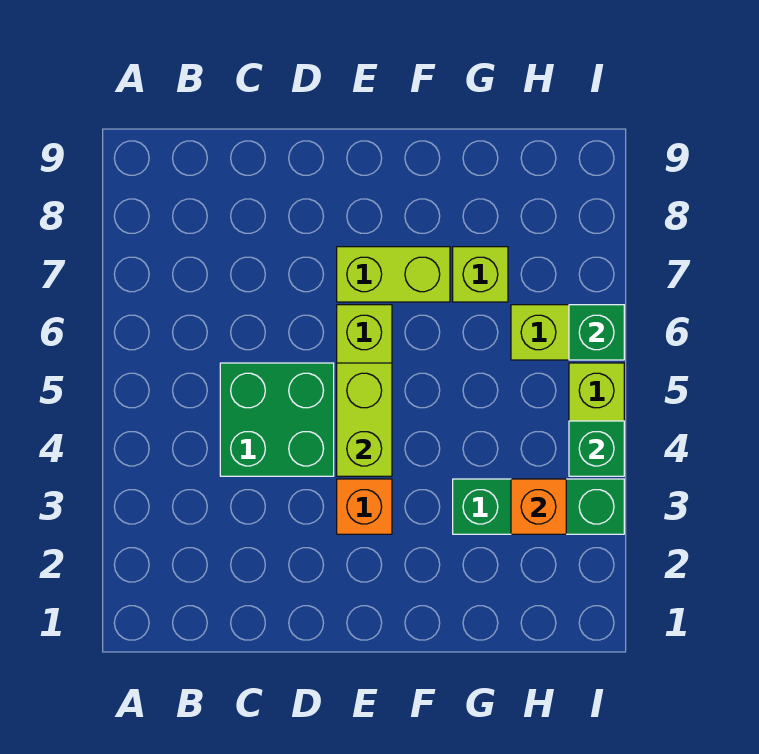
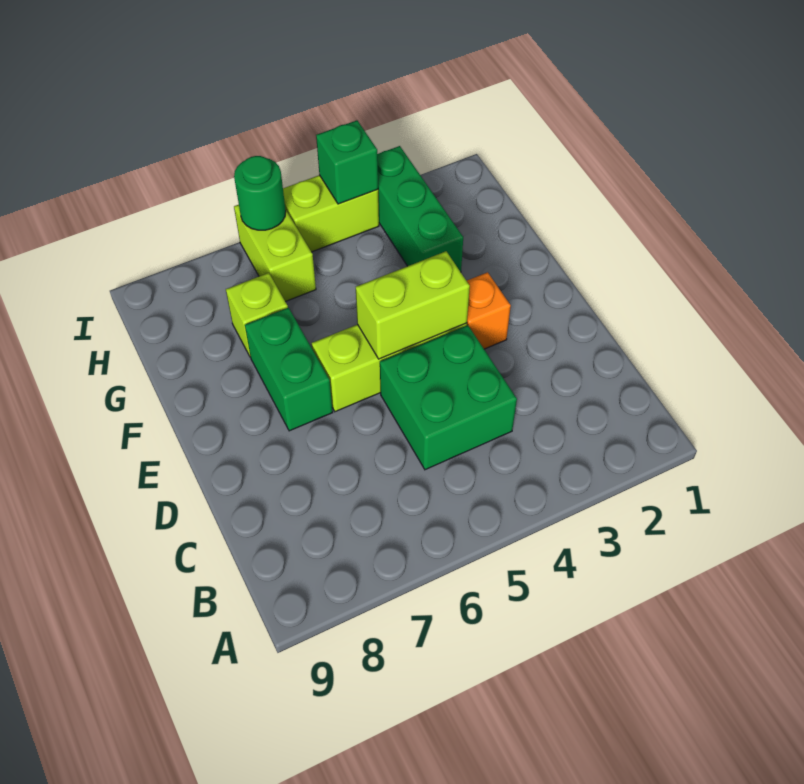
lime brick E7:F7 level 1 -> green brick E7:F7 level 1
orange brick H3 level 2 -> none
green brick I6 level 2 -> green round brick I6 level 2

